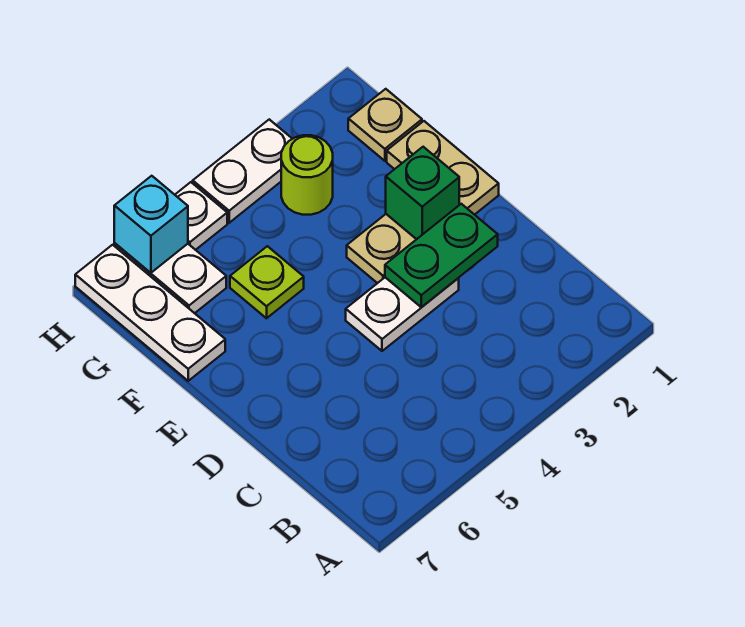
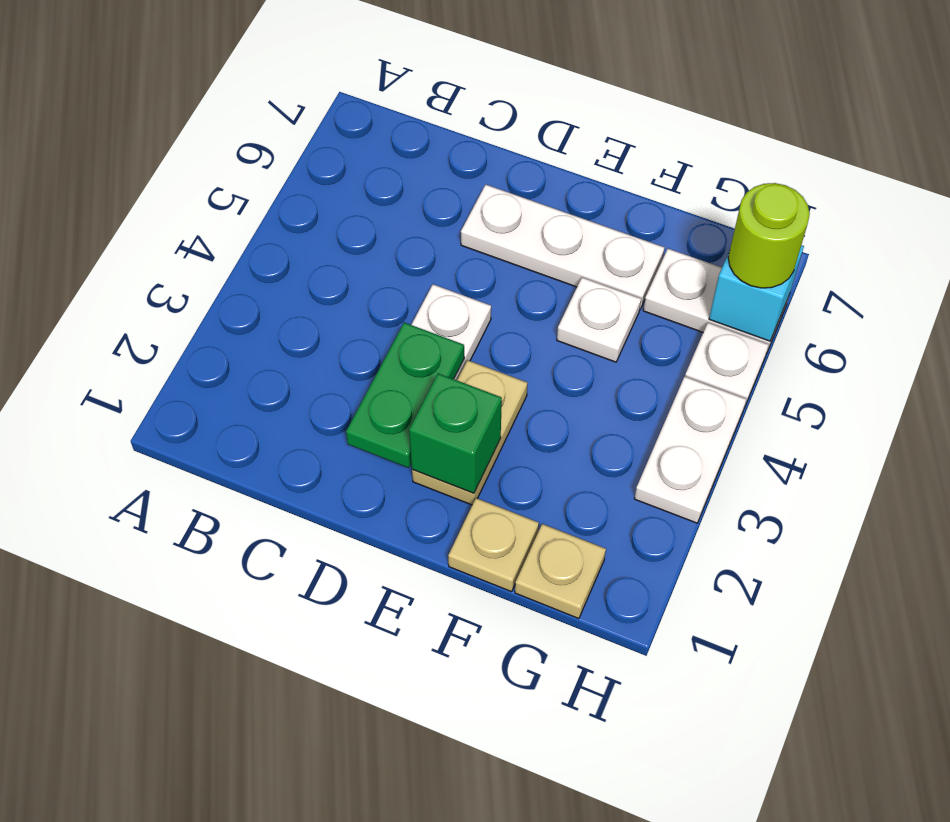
tan plate E1:F1 level 1 -> tan plate F1 level 1
lime plate F5 level 1 -> white plate F5 level 1
white plate F7:H7 level 1 -> white plate D6:F6 level 1
lime round brick G3 level 1 -> lime round brick H6 level 3

